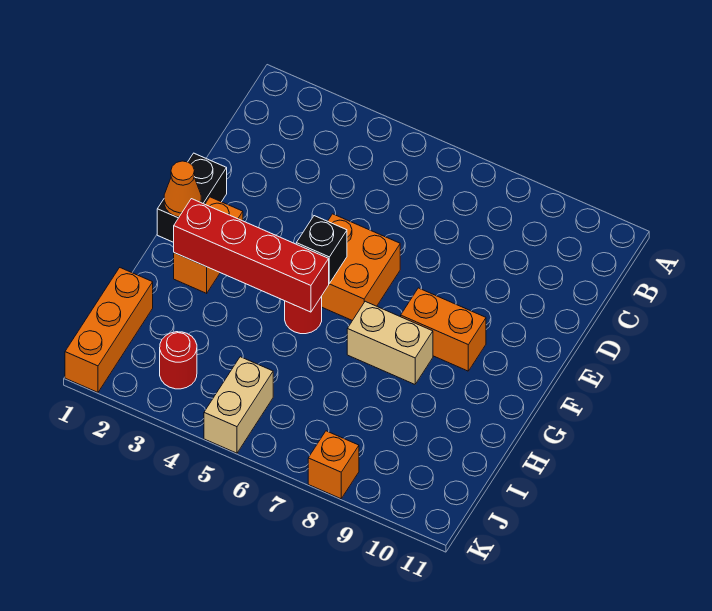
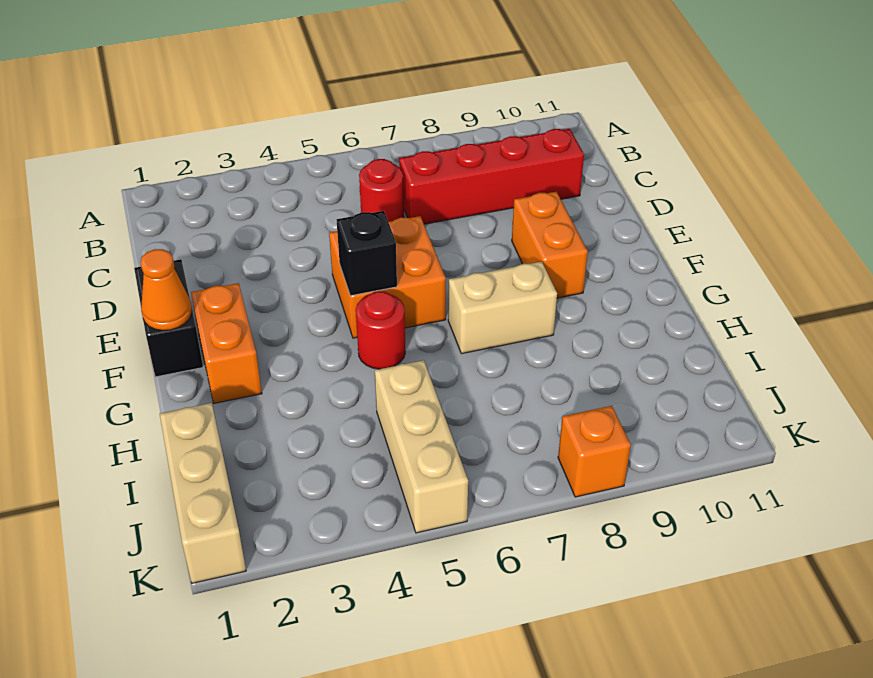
orange brick F8:F9 level 1 -> orange brick E9:F9 level 1
red brick G2:G5 level 2 -> red brick C7:C10 level 1
orange brick I1:K1 level 1 -> tan brick I1:K1 level 1
red round brick J3 level 1 -> red round brick C6 level 1
tan brick J5:K5 level 1 -> tan brick I5:K5 level 1

